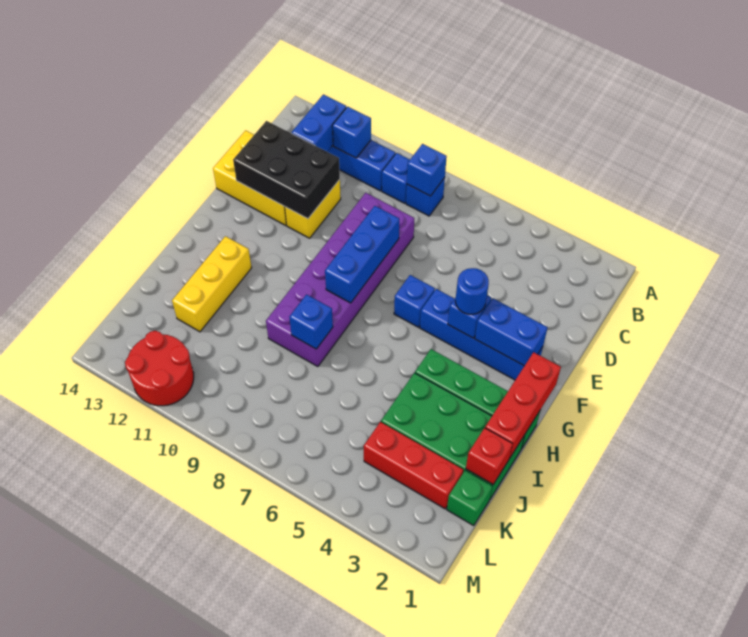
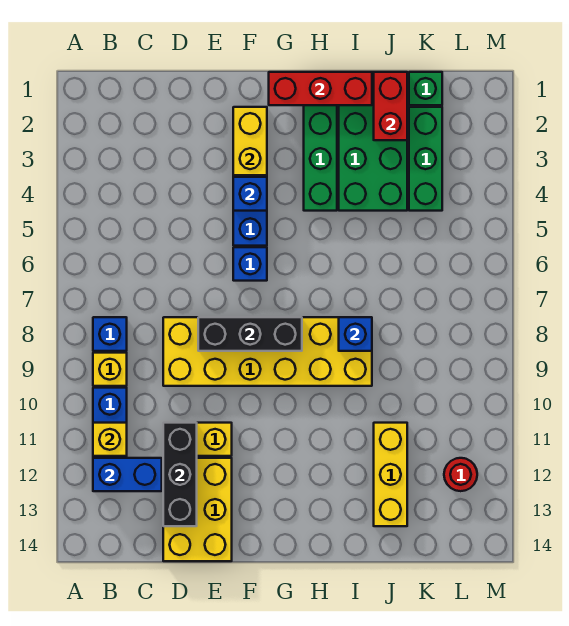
blue brick B8 level 2 -> none
blue brick B9 level 1 -> yellow brick B9 level 1
blue brick B11 level 2 -> yellow brick B11 level 2
purple brick D8:I9 level 1 -> yellow brick D8:I9 level 1
black brick D11:E13 level 2 -> black brick D11:D13 level 2
blue brick E8:G8 level 2 -> black brick E8:G8 level 2
blue brick F2:F3 level 2 -> yellow brick F2:F3 level 2
blue round brick F4 level 3 -> none
yellow brick H12:J12 level 1 -> yellow brick J11:J13 level 1
red brick J1 level 2 -> red brick J1:J2 level 2
red brick K2:K4 level 1 -> green brick K2:K4 level 1
red round brick L11:M12 level 1 -> red round brick L12 level 1

